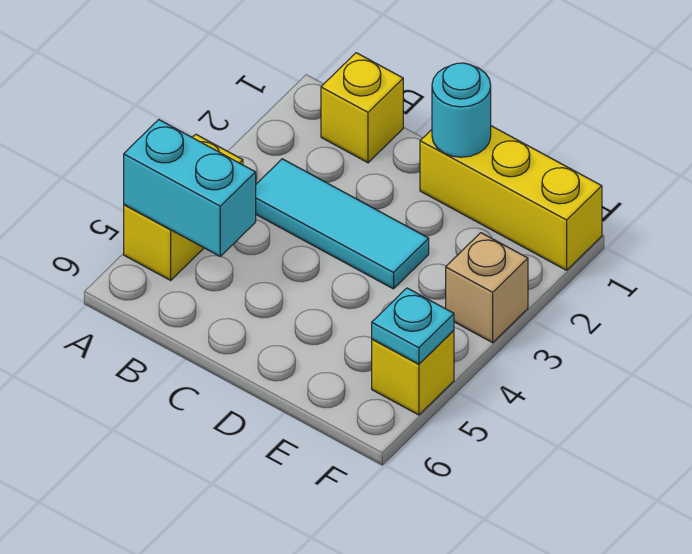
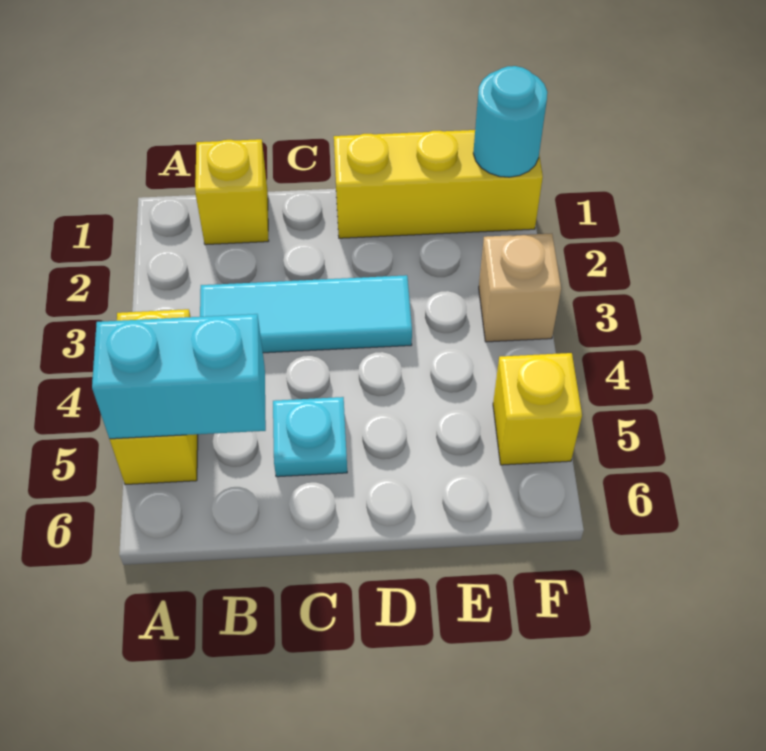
cyan round brick D1 level 2 -> cyan round brick F1 level 2
cyan plate F5 level 2 -> cyan plate C5 level 1

